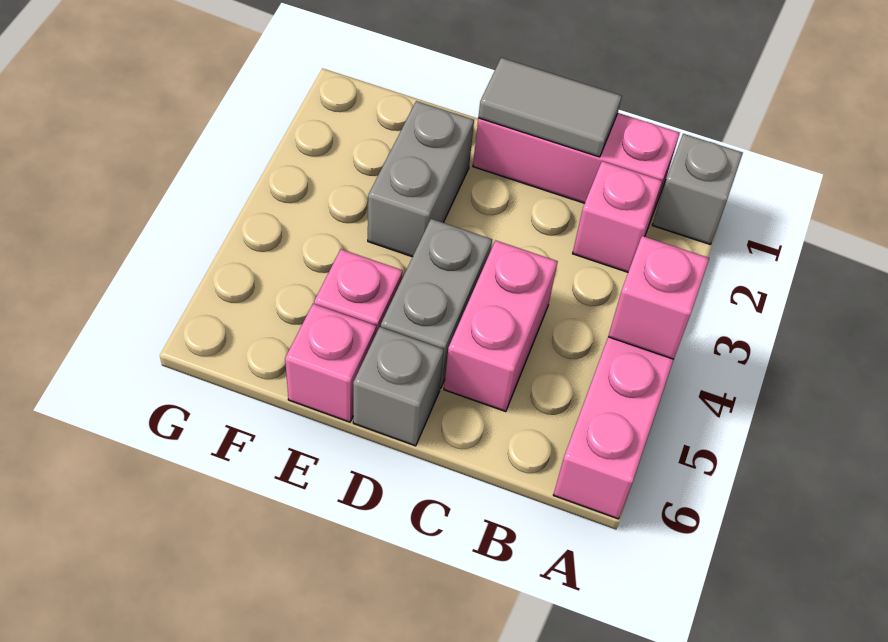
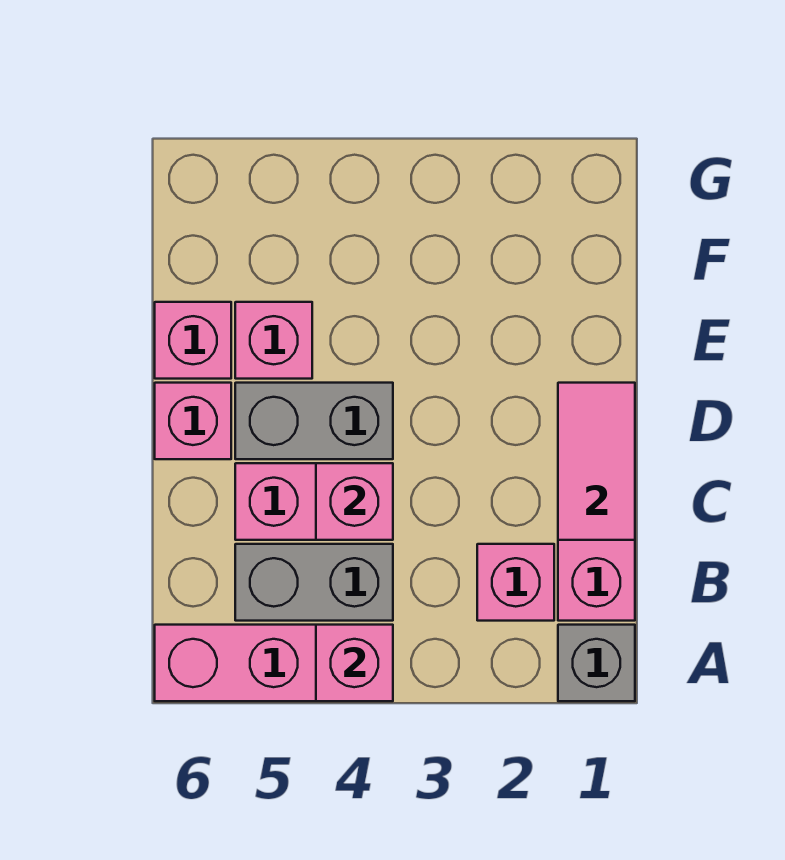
grey tile C1:D1 level 2 -> pink tile C1:D1 level 2
none -> pink brick C4 level 2
grey brick D6 level 1 -> pink brick D6 level 1
grey brick E2:E3 level 1 -> grey brick B4:B5 level 1

